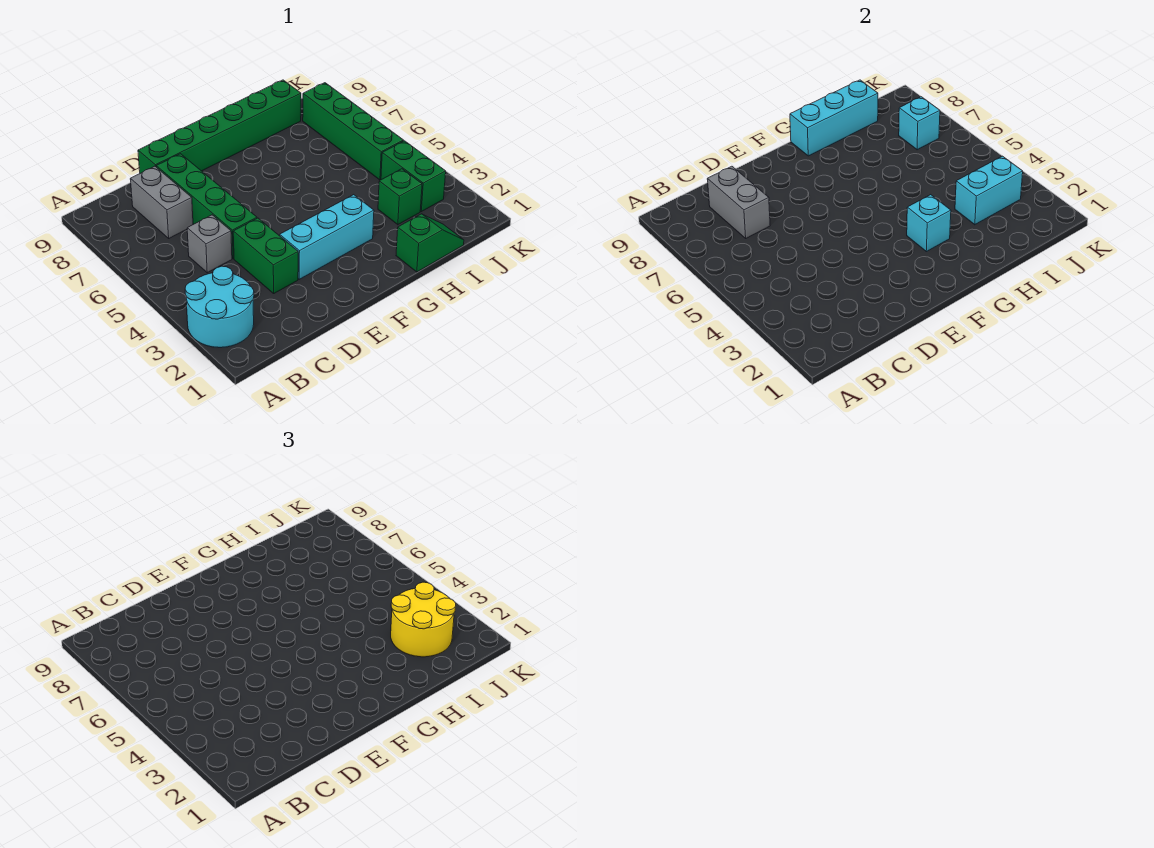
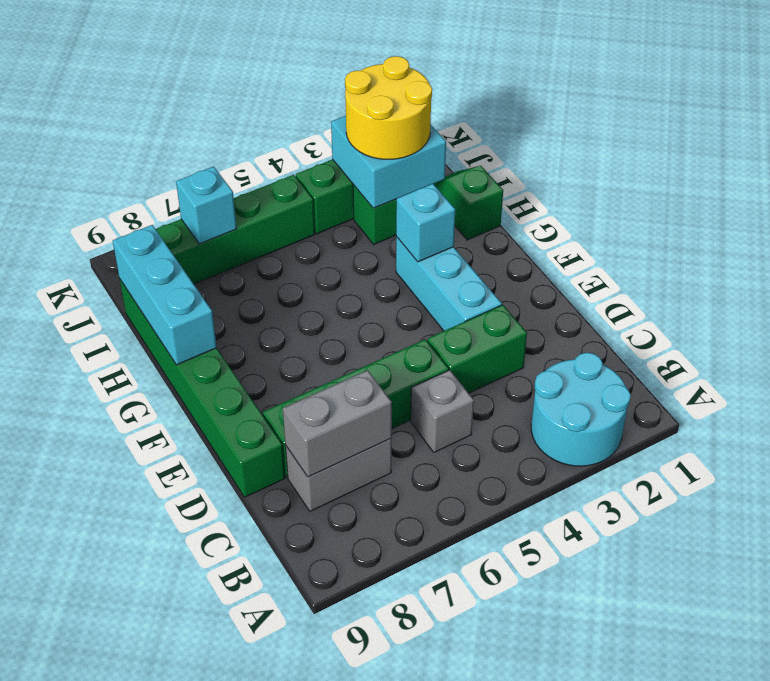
cyan brick I3:J3 level 2 -> cyan brick I2:J3 level 2

